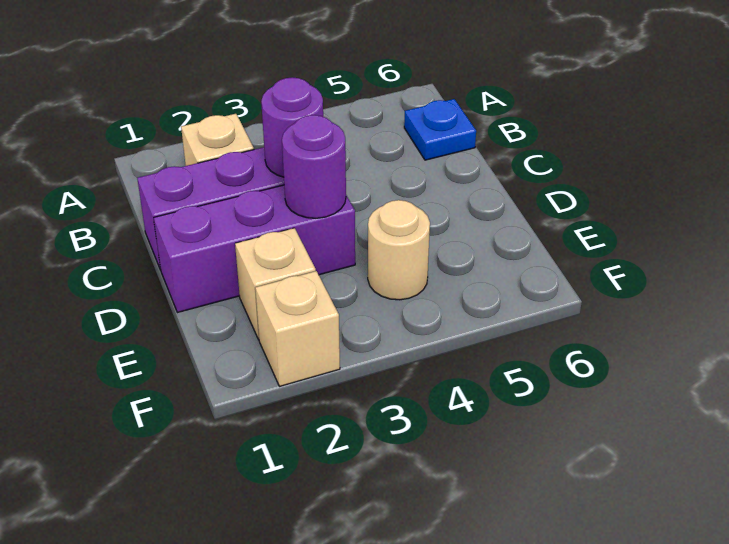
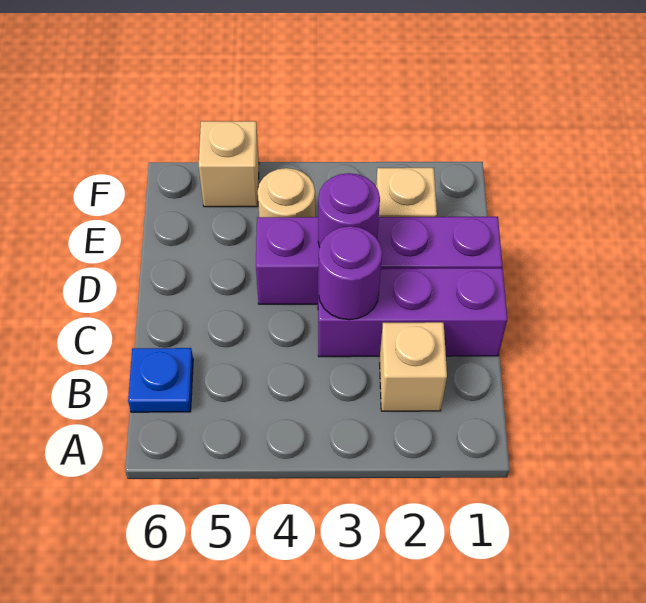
purple brick D1:D3 level 1 -> purple brick D1:D4 level 1
tan brick F2 level 1 -> tan brick F5 level 1

